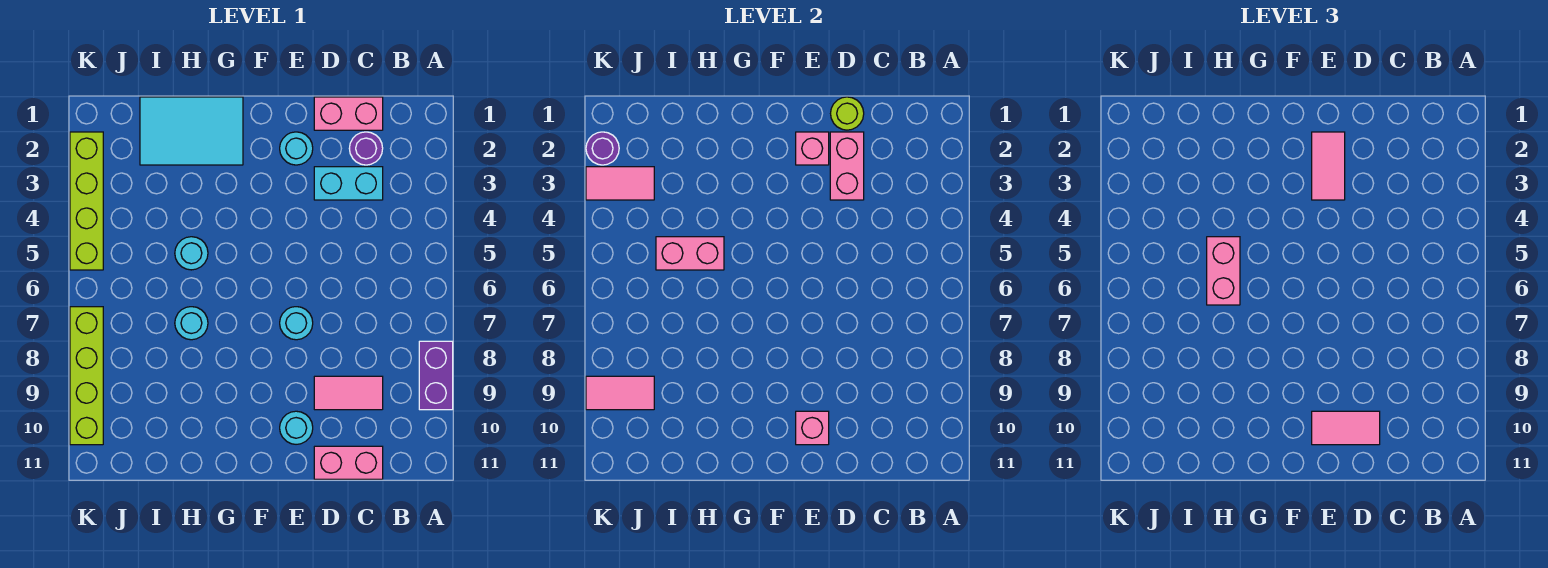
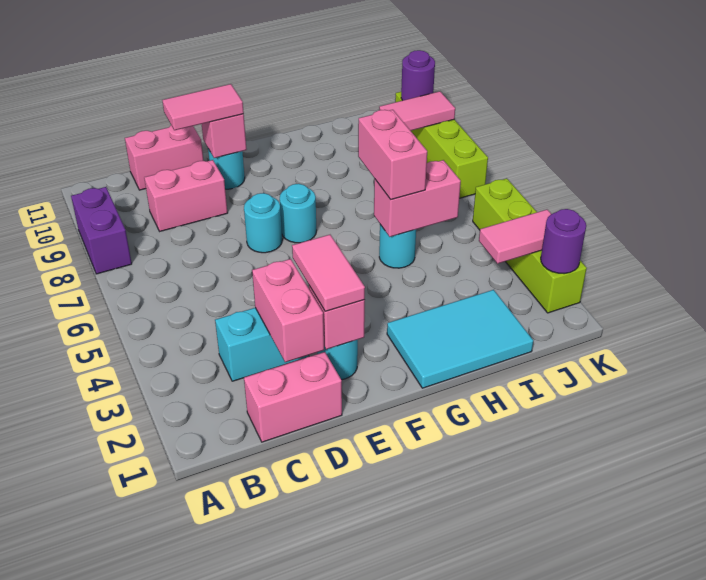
purple round brick C2 level 1 -> purple round brick K10 level 2
pink tile C9:D9 level 1 -> pink brick C9:D9 level 1
lime round brick D1 level 2 -> none
cyan round brick H7 level 1 -> cyan round brick F7 level 1

